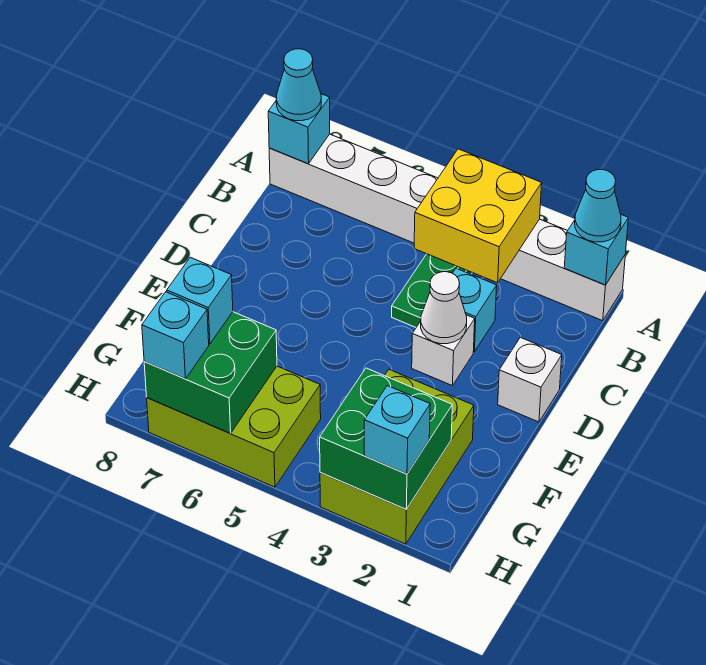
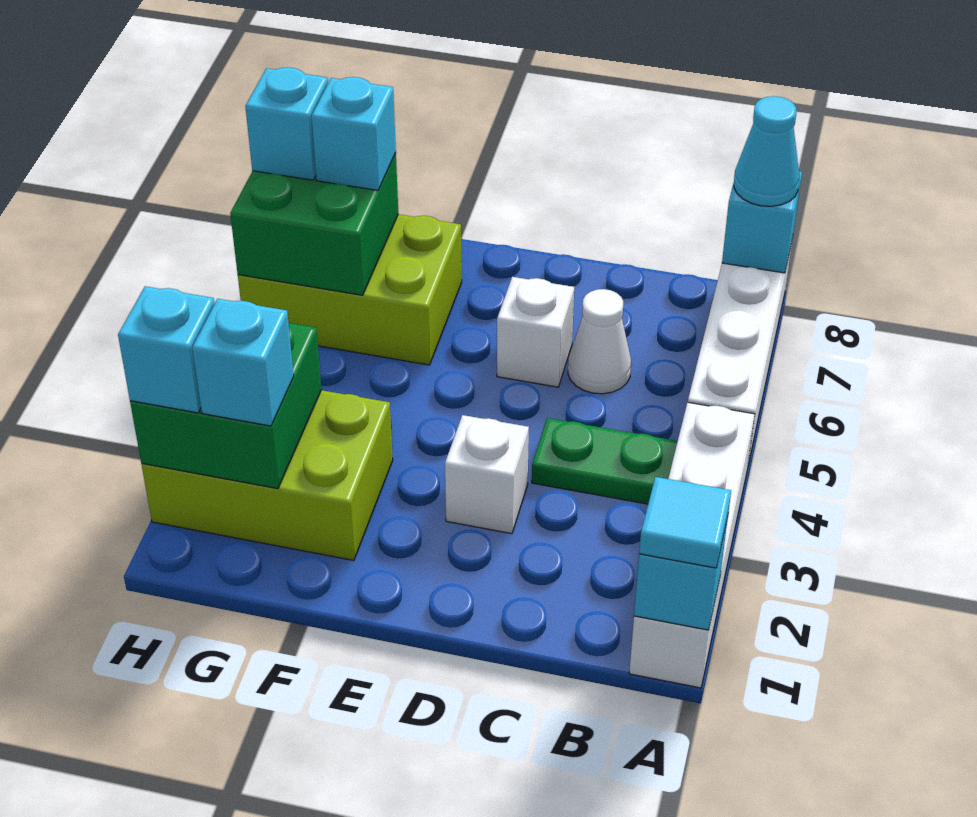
cyan cone A1 level 3 -> cyan tile A1 level 3
yellow brick A3:B4 level 2 -> none
cyan brick C3 level 1 -> cyan brick G2 level 3
white brick D1 level 1 -> white brick D6 level 1
white cone D3 level 2 -> white cone C6 level 1
lime brick G5:H7 level 1 -> lime brick F6:H7 level 1

